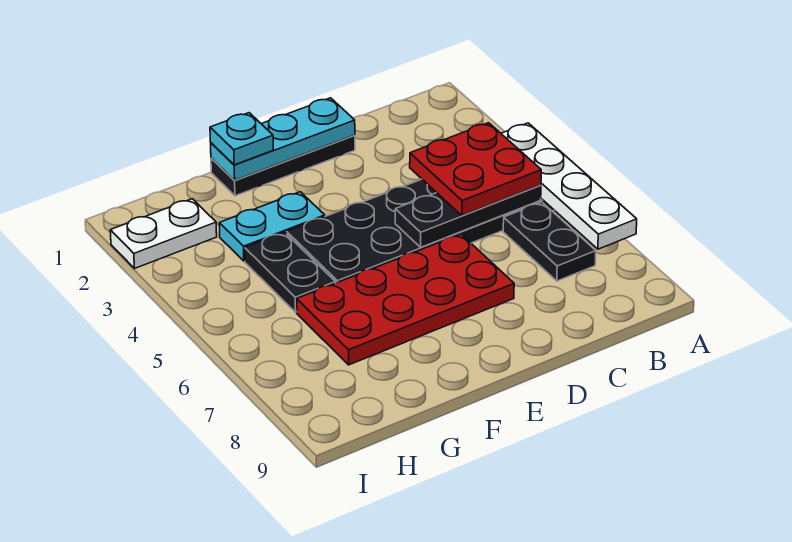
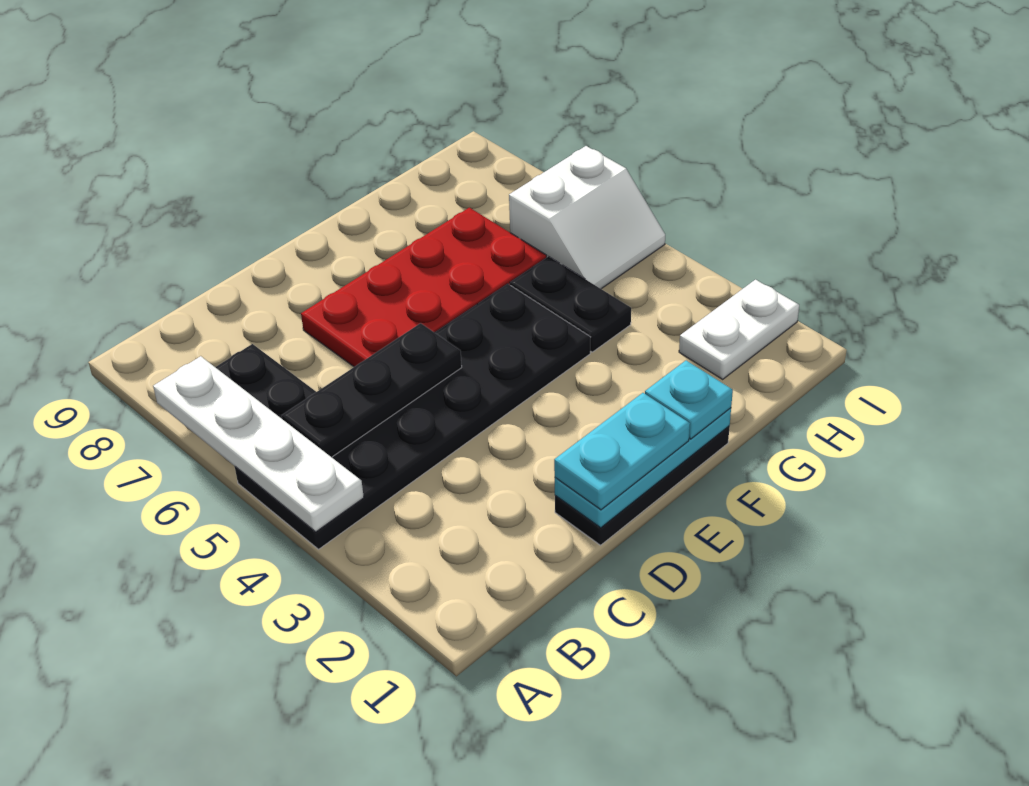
red plate B4:C5 level 3 -> none
cyan plate F3:G3 level 1 -> cyan plate D1:E1 level 3
none -> white slope H5:I6 level 1 top 6

